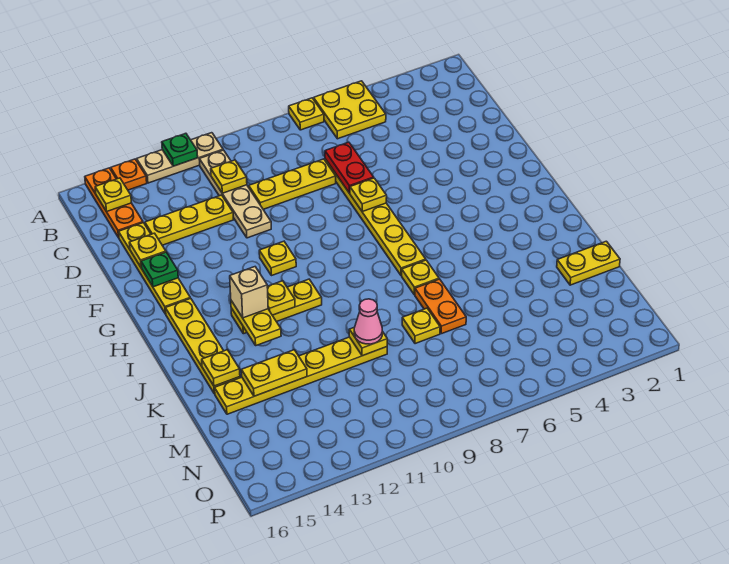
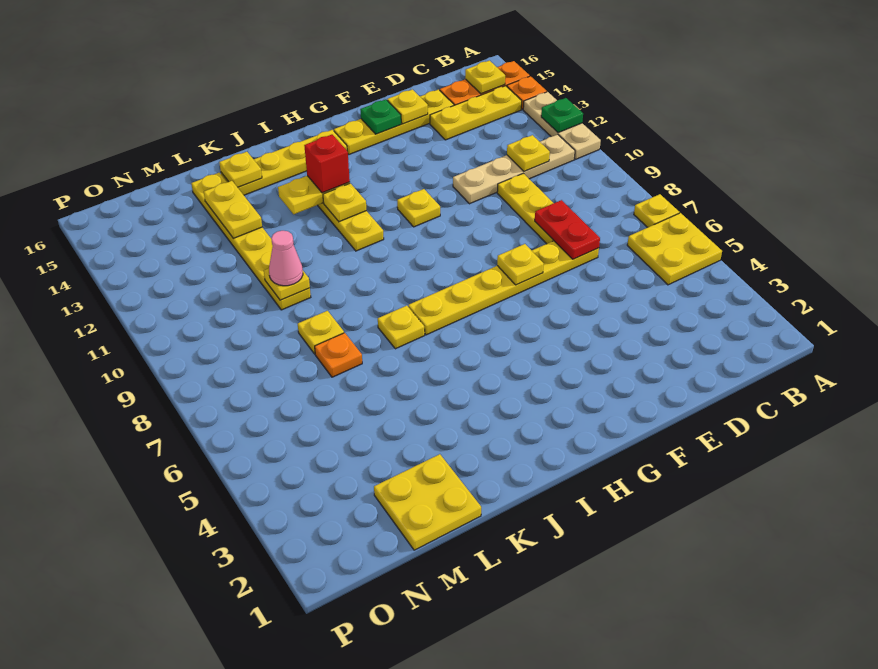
red plate D7:E7 level 2 -> red plate D7:D8 level 2
yellow plate D12:D14 level 1 -> yellow plate B14:D14 level 1
tan brick I13 level 3 -> red brick I13 level 3
orange plate K7:L7 level 1 -> orange plate L7 level 1
yellow plate L1:L2 level 1 -> yellow plate L1:M2 level 1

